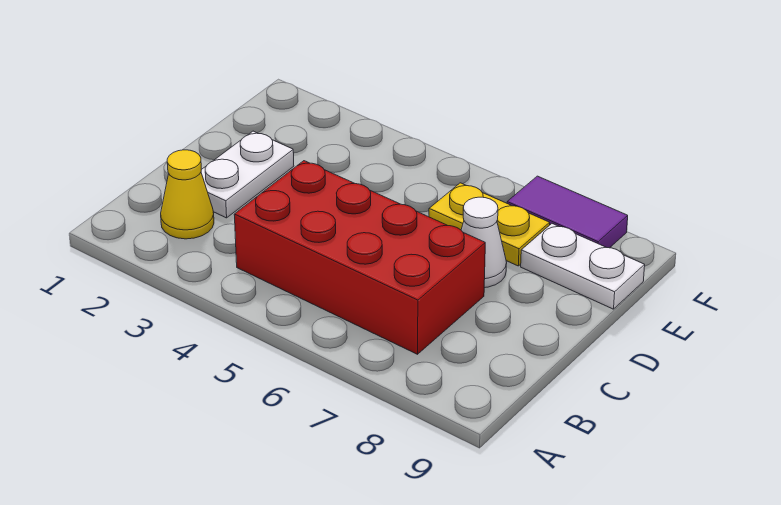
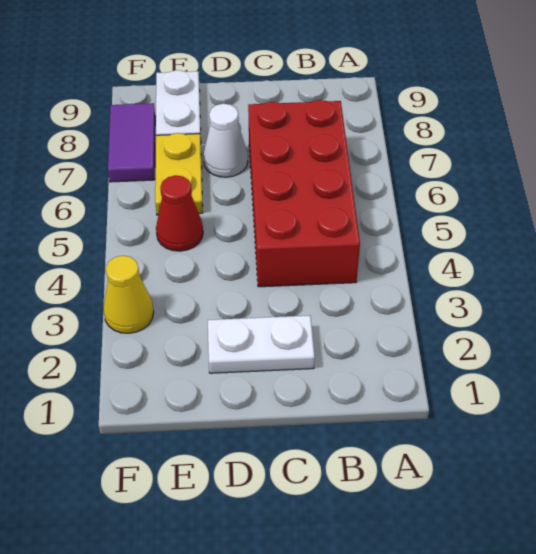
yellow cone B2 level 1 -> yellow cone F3 level 1
none -> red cone E5 level 1

